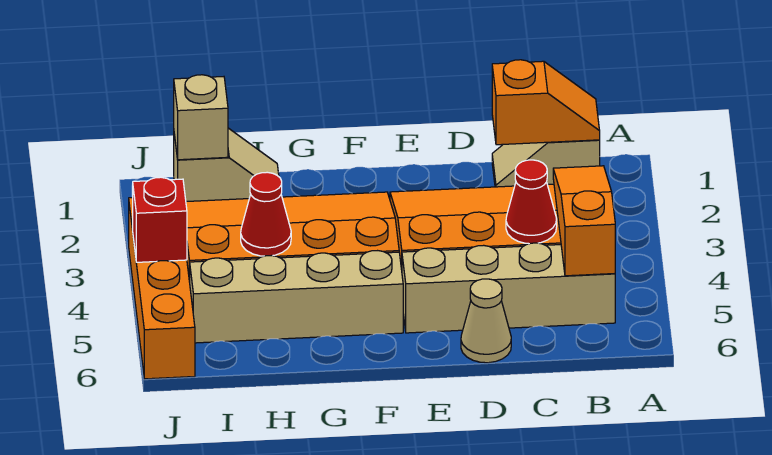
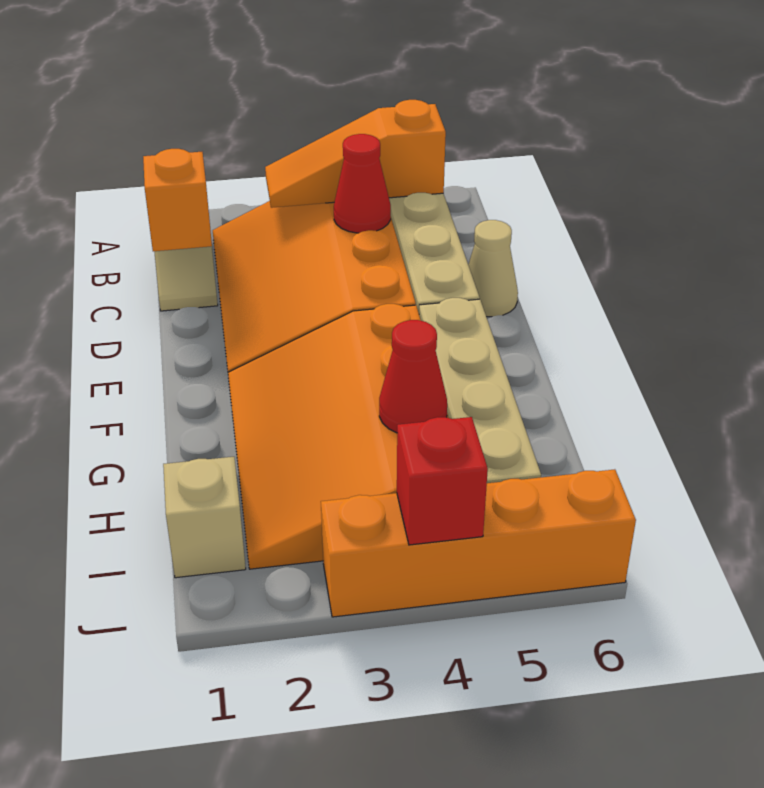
tan brick I1 level 2 -> none

